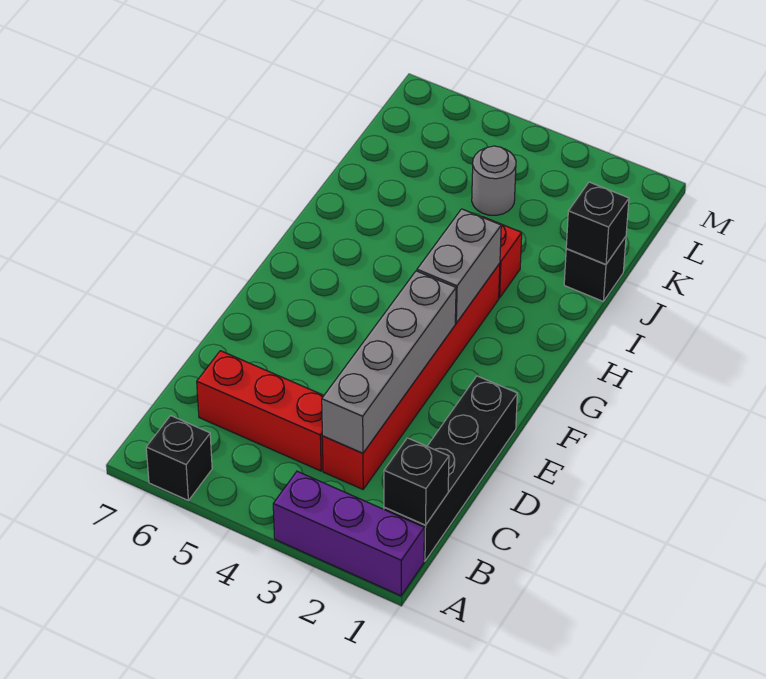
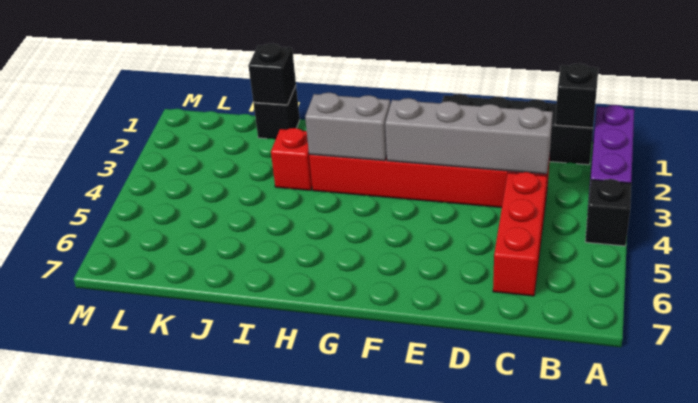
black brick A6 level 1 -> black brick A4 level 1
grey round brick K4 level 1 -> none

